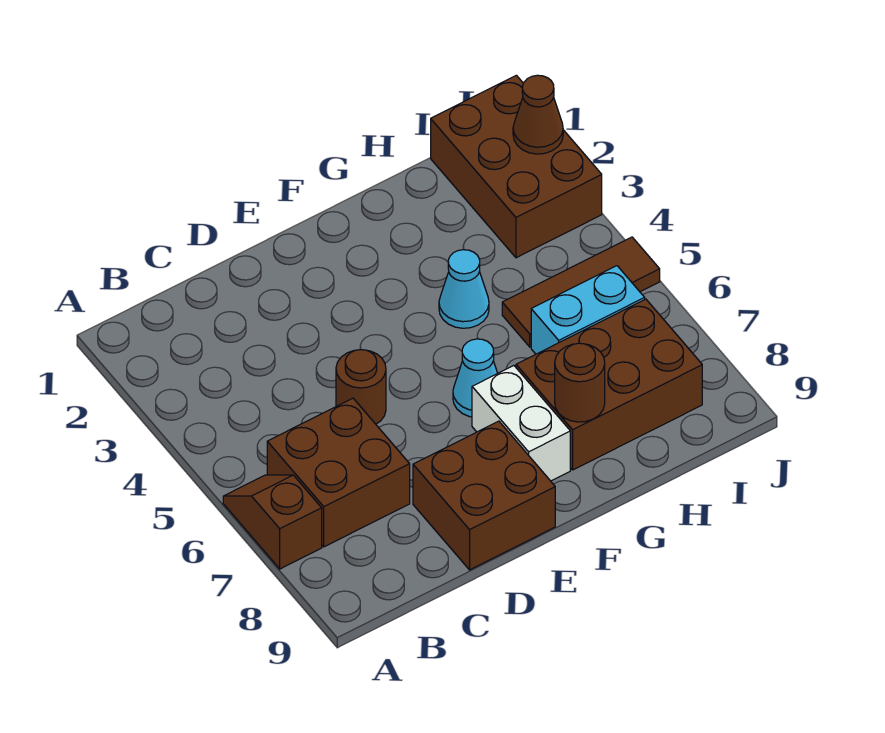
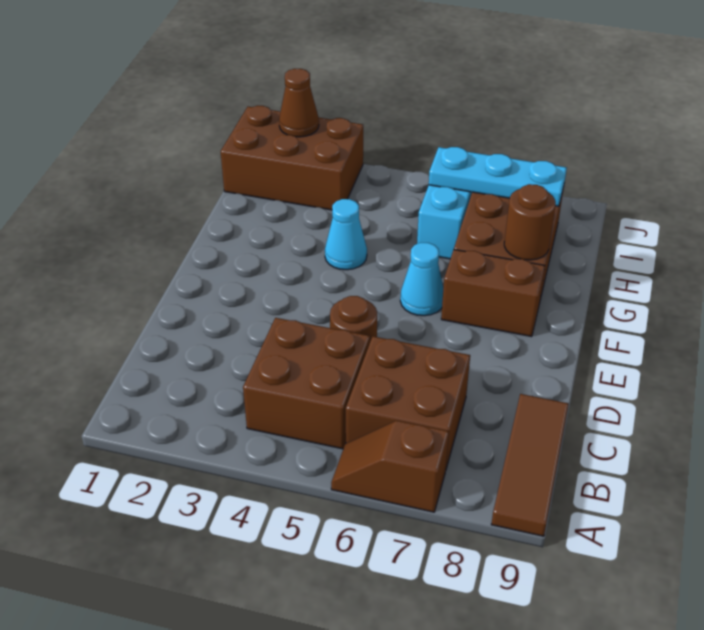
brown brick D8:E9 level 1 -> brown brick B4:C5 level 1
white brick F7:F8 level 1 -> brown brick F7:F8 level 1
brown tile H5:J5 level 1 -> brown tile A9:C9 level 1
none -> cyan plate I6:I8 level 2

